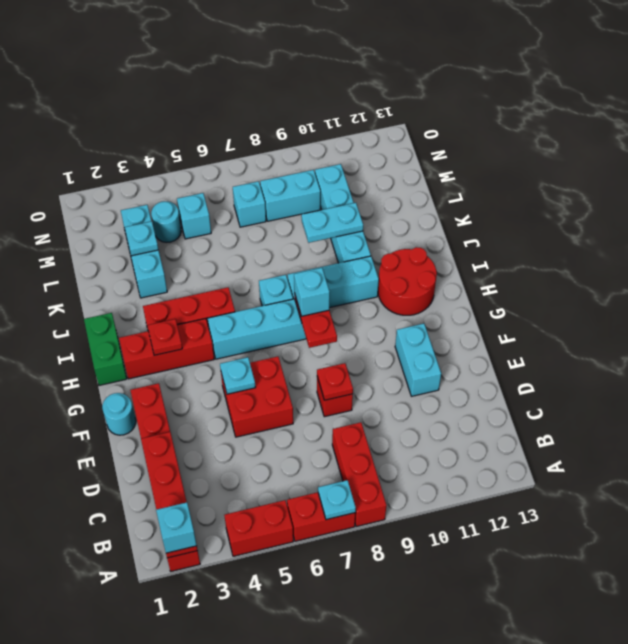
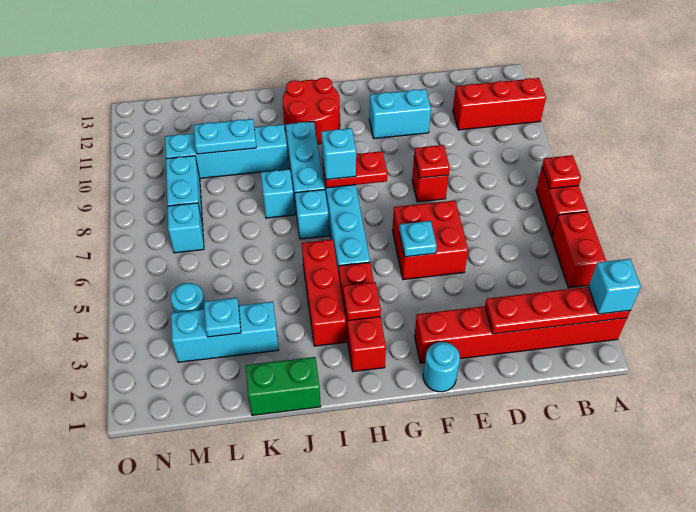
cyan plate A7 level 2 -> red plate A7 level 2
red brick A8:C8 level 1 -> red brick A11:C11 level 1
green brick H1:I1 level 1 -> green brick J1:K1 level 1
cyan plate K9:K10 level 2 -> cyan plate K10:L10 level 2
cyan brick M5 level 1 -> cyan brick J8 level 1

